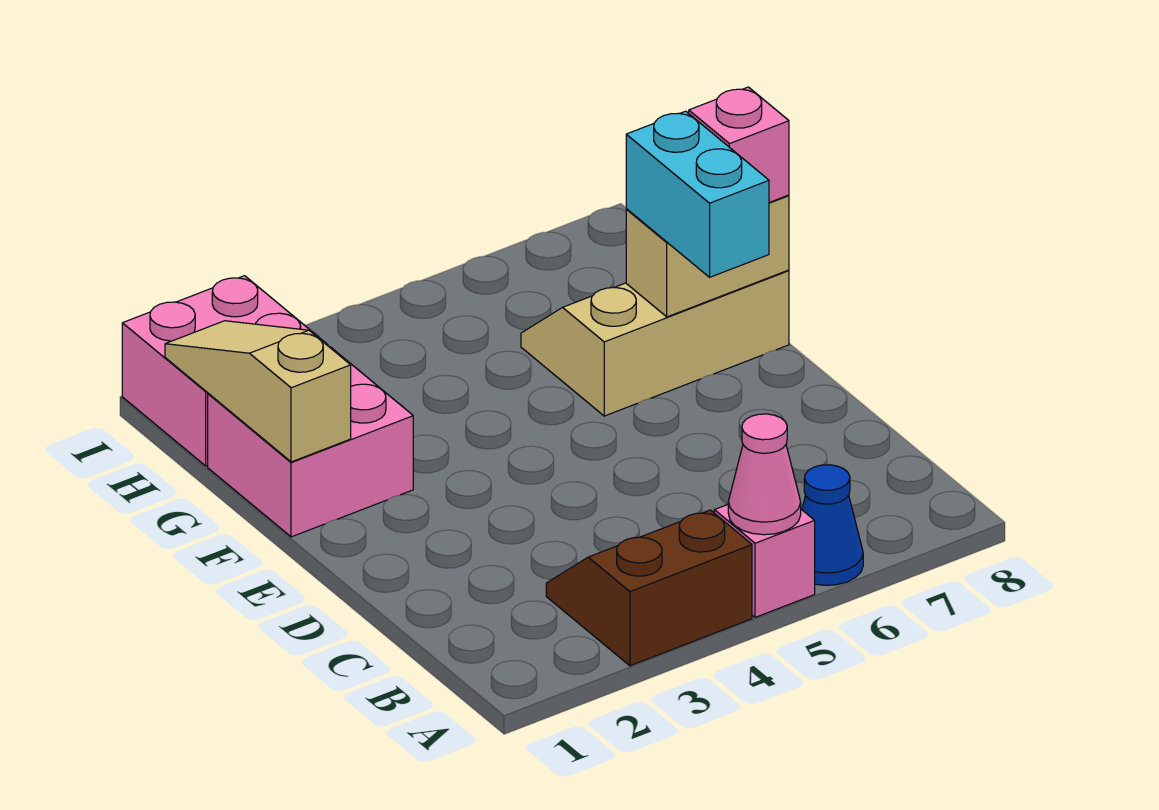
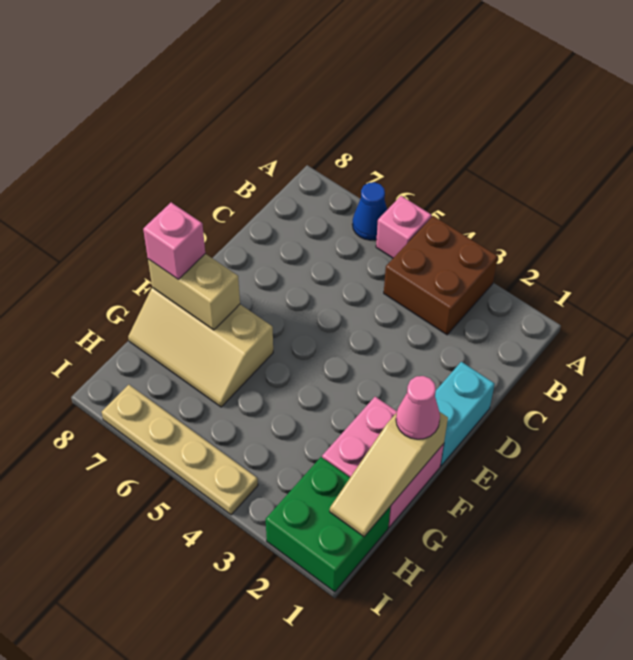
brown slope A3:B4 level 1 top A -> brown brick A3:B4 level 1
pink cone A5 level 2 -> pink cone F1 level 3
cyan brick E7:F7 level 3 -> cyan brick D1:E1 level 1
pink brick H1:I2 level 1 -> green brick H1:I2 level 1
none -> tan plate I4:I7 level 1

